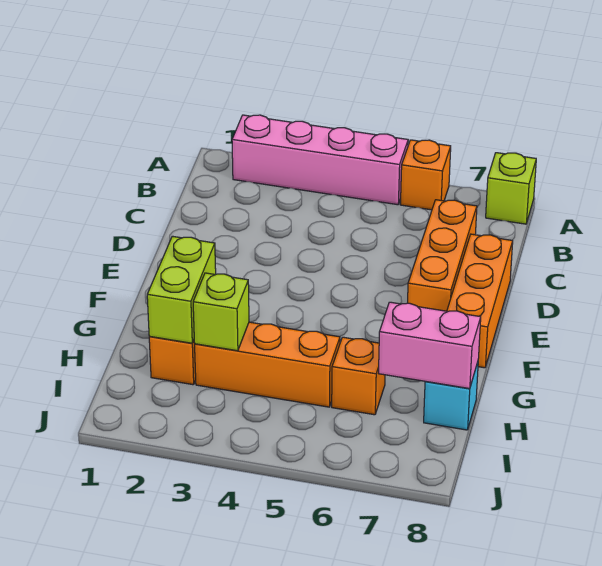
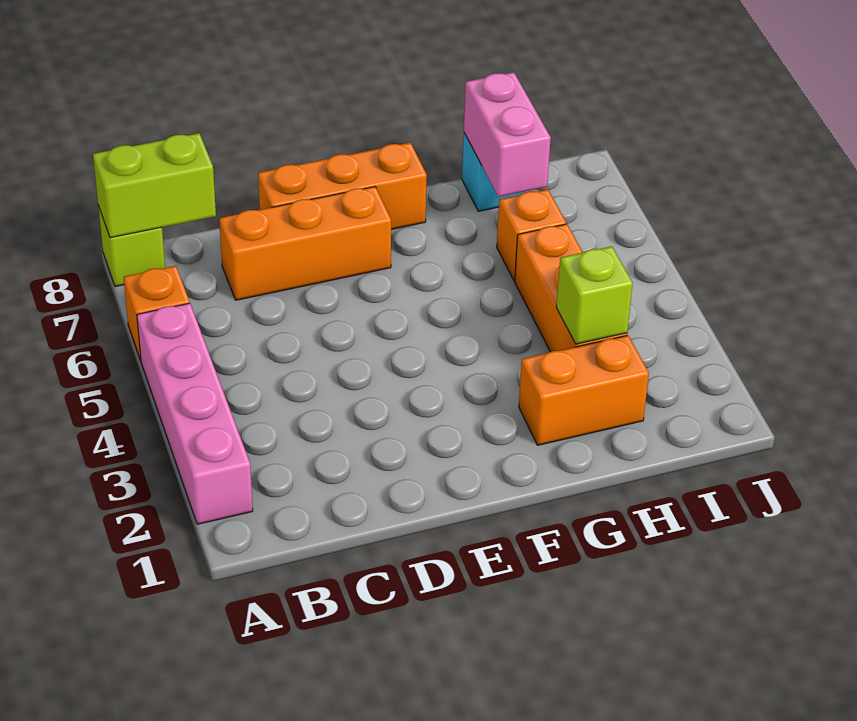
lime brick G2:H2 level 2 -> lime brick A8:B8 level 2

